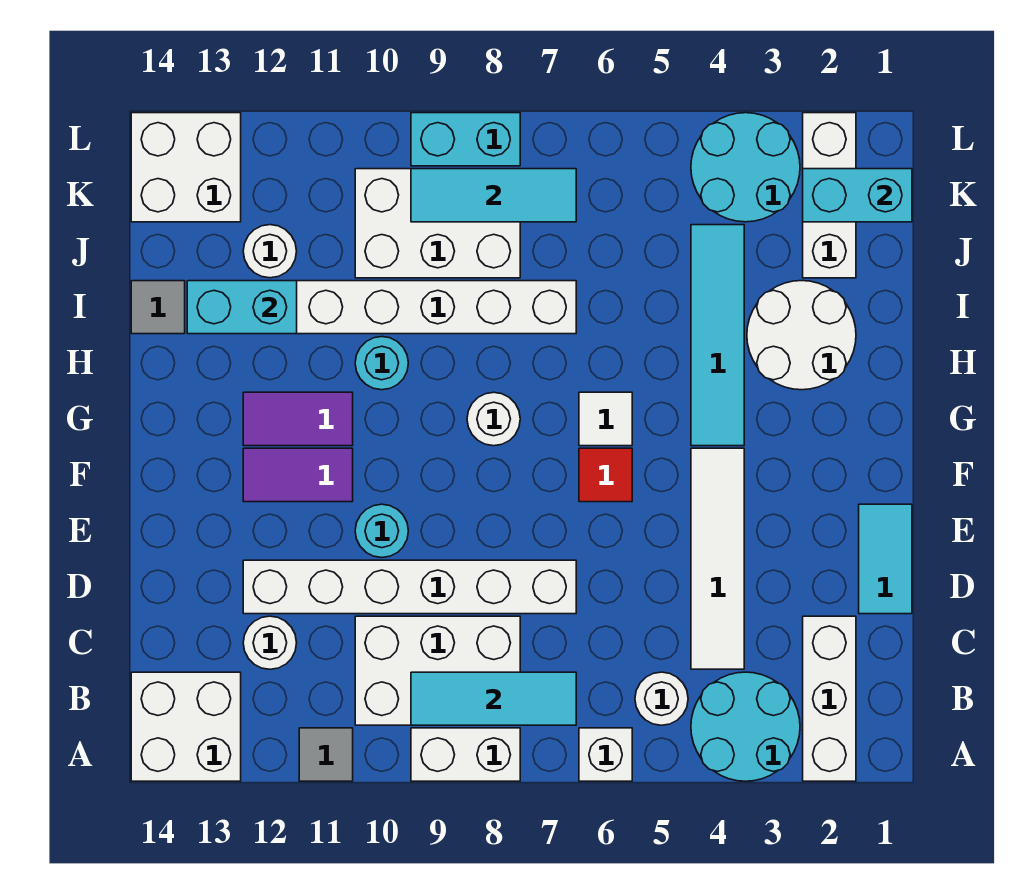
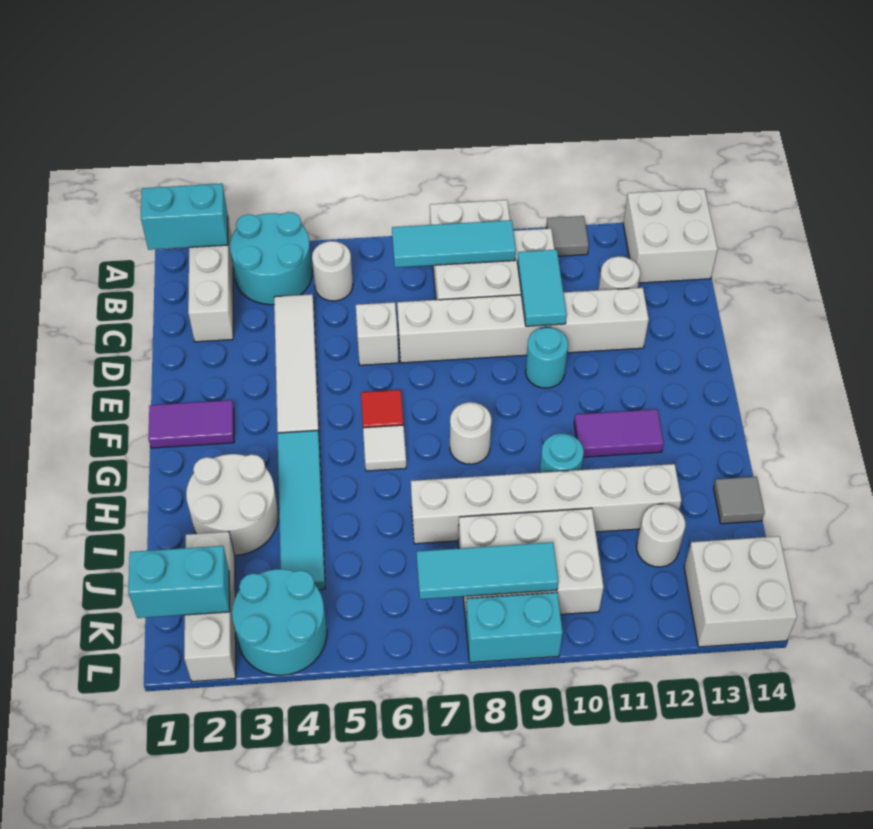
white brick A6 level 1 -> white brick D6 level 1
cyan tile D1:E1 level 1 -> cyan tile C10:D10 level 2
purple tile F11:F12 level 1 -> purple tile F1:F2 level 1
cyan brick I12:I13 level 2 -> cyan brick A1:A2 level 2

